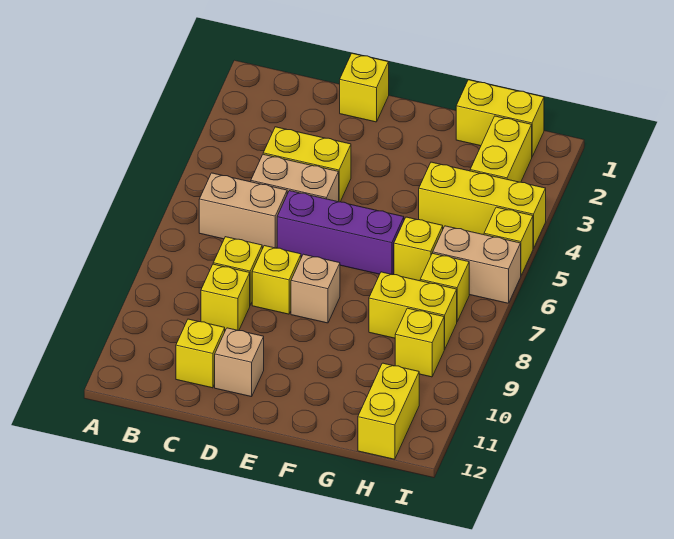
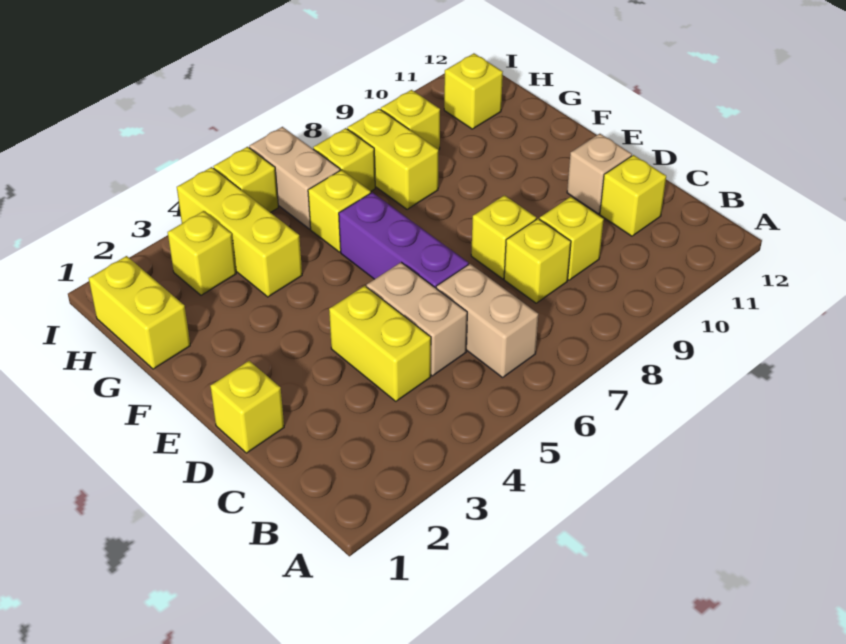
tan brick E8 level 1 -> none
yellow brick H2:H3 level 1 -> yellow brick H3 level 1
yellow brick H11:H12 level 1 -> yellow brick H11 level 1

